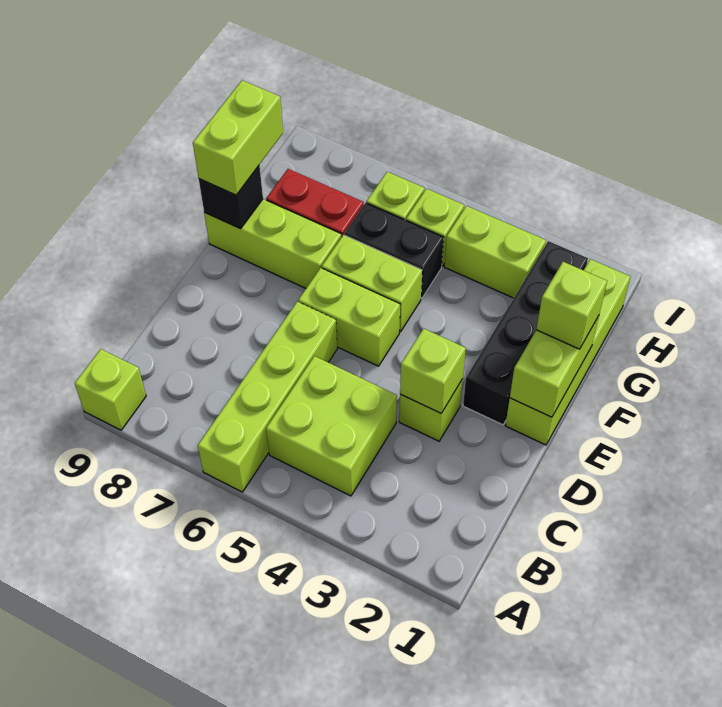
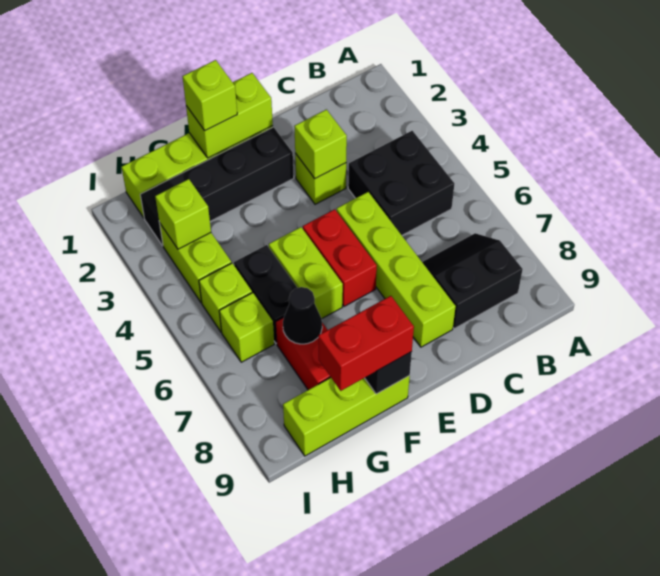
lime brick A6:D6 level 1 -> lime brick D5:D8 level 1
lime brick A9 level 1 -> lime brick H3 level 2
lime brick B4:C5 level 1 -> black brick B4:C5 level 1
none -> black slope B7:C8 level 1 top 8
lime brick E5:E6 level 1 -> red brick E5:E6 level 1
lime brick F7:F9 level 1 -> lime brick F9:H9 level 1
lime brick F9:G9 level 3 -> red brick F9:G9 level 3
none -> black cone G7 level 2

